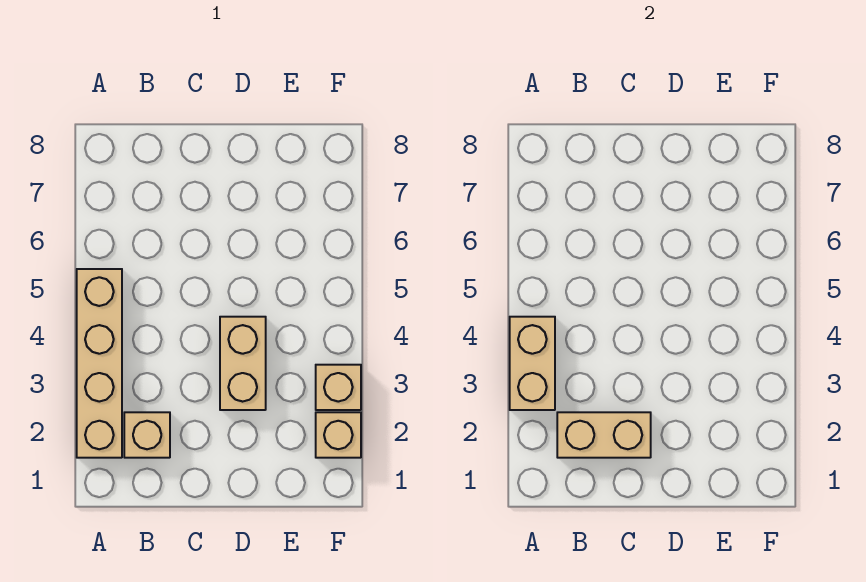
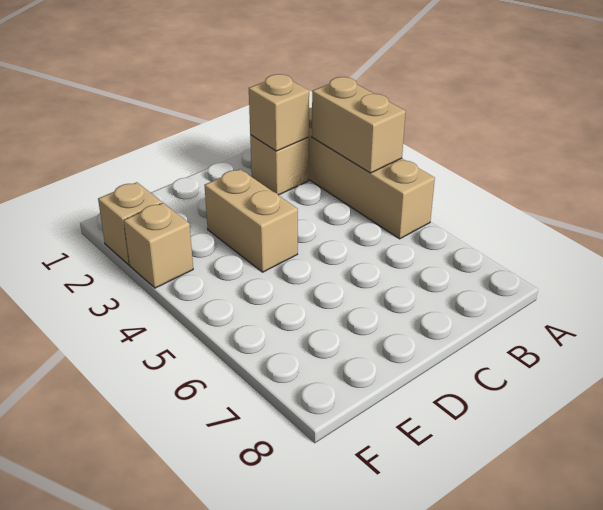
tan brick B2:C2 level 2 -> tan brick B2 level 2

